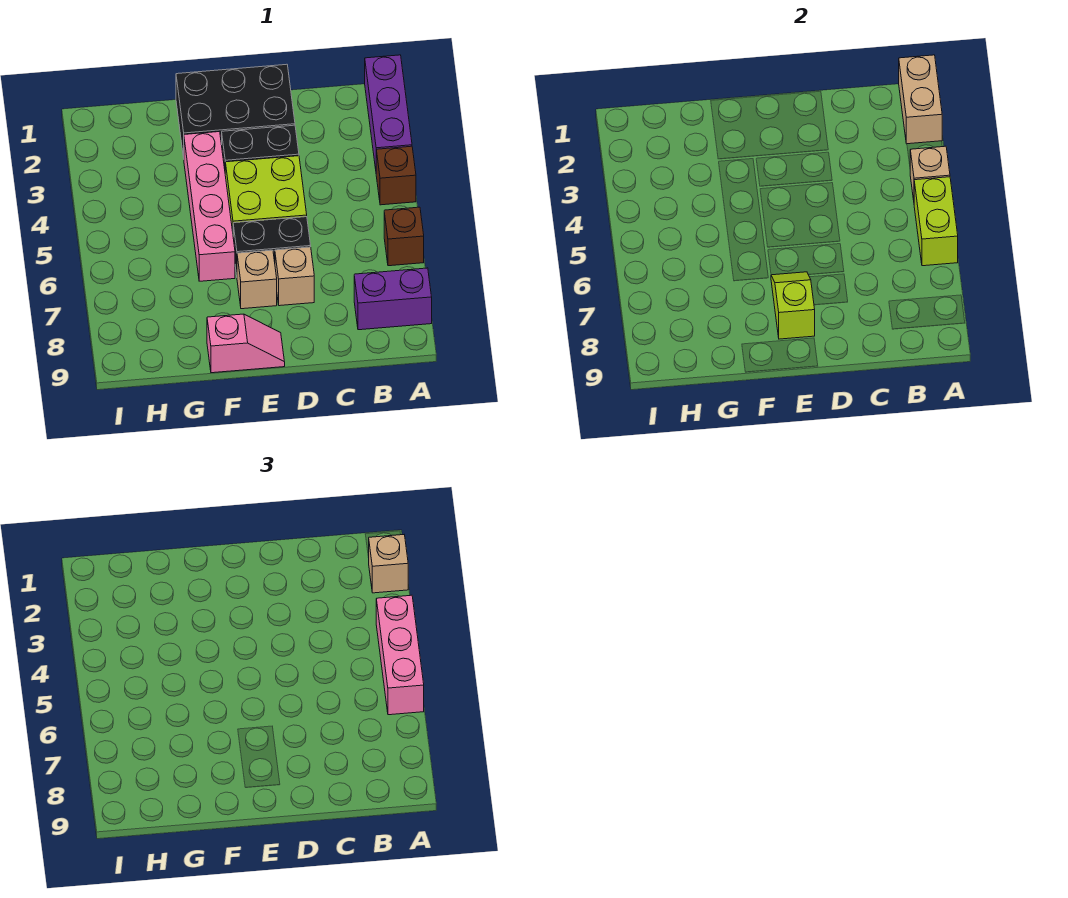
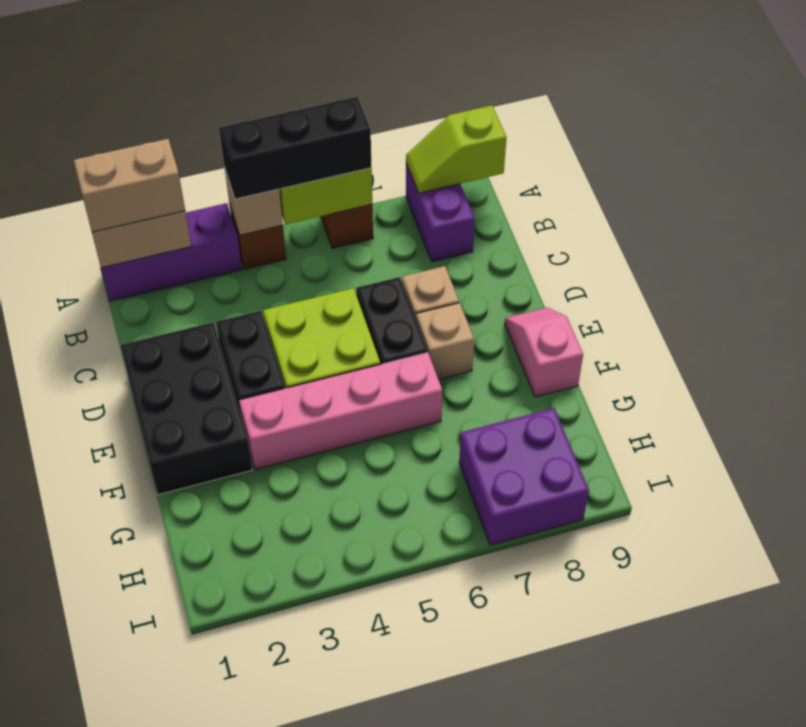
tan brick A2 level 3 -> tan brick A1:A2 level 3
pink brick A4:A6 level 3 -> black brick A4:A6 level 3
lime slope E7:E8 level 2 top 8 -> lime slope A8:A9 level 2 top 9
none -> purple brick H7:I8 level 1

